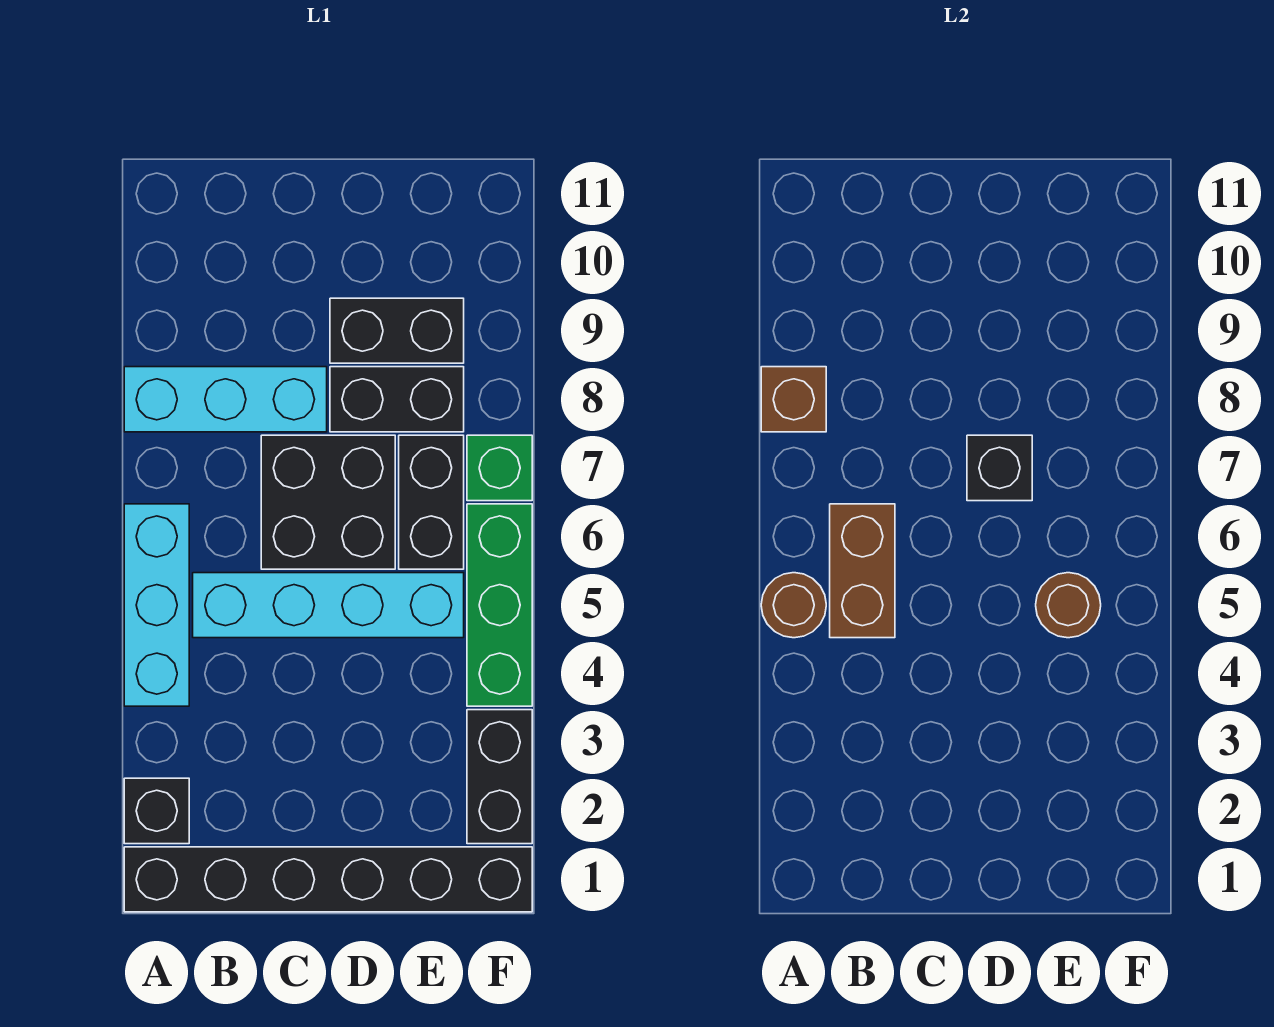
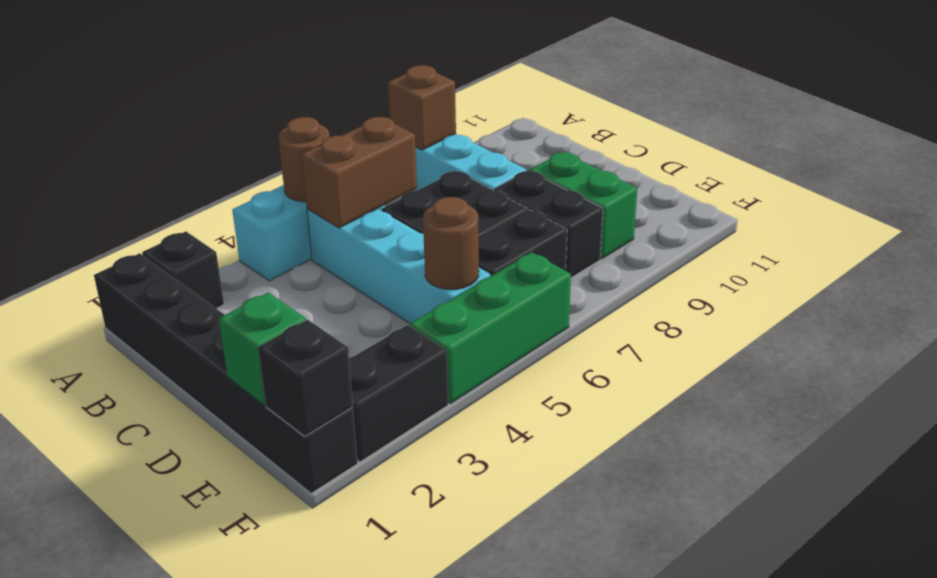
black brick D7 level 2 -> black brick F1 level 2
black brick D9:E9 level 1 -> green brick D9:E9 level 1
green brick F7 level 1 -> green brick E1 level 2

